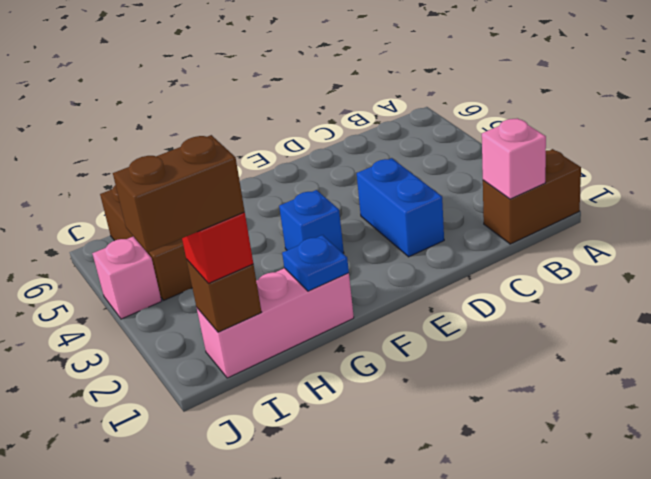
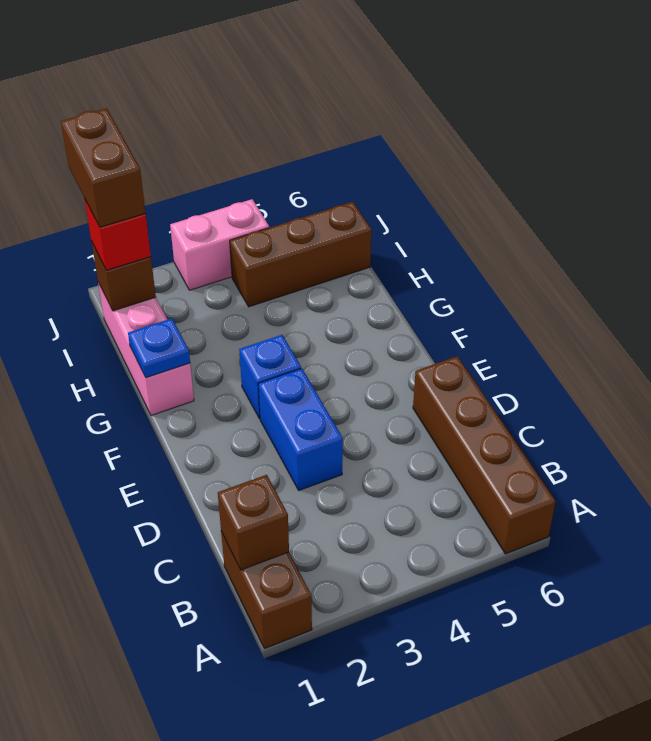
none -> brown brick A6:D6 level 1
pink brick B1 level 2 -> brown brick B1 level 2
blue brick D2:D3 level 1 -> blue brick D3:E3 level 1
pink brick J4 level 1 -> pink brick J3:J4 level 1

